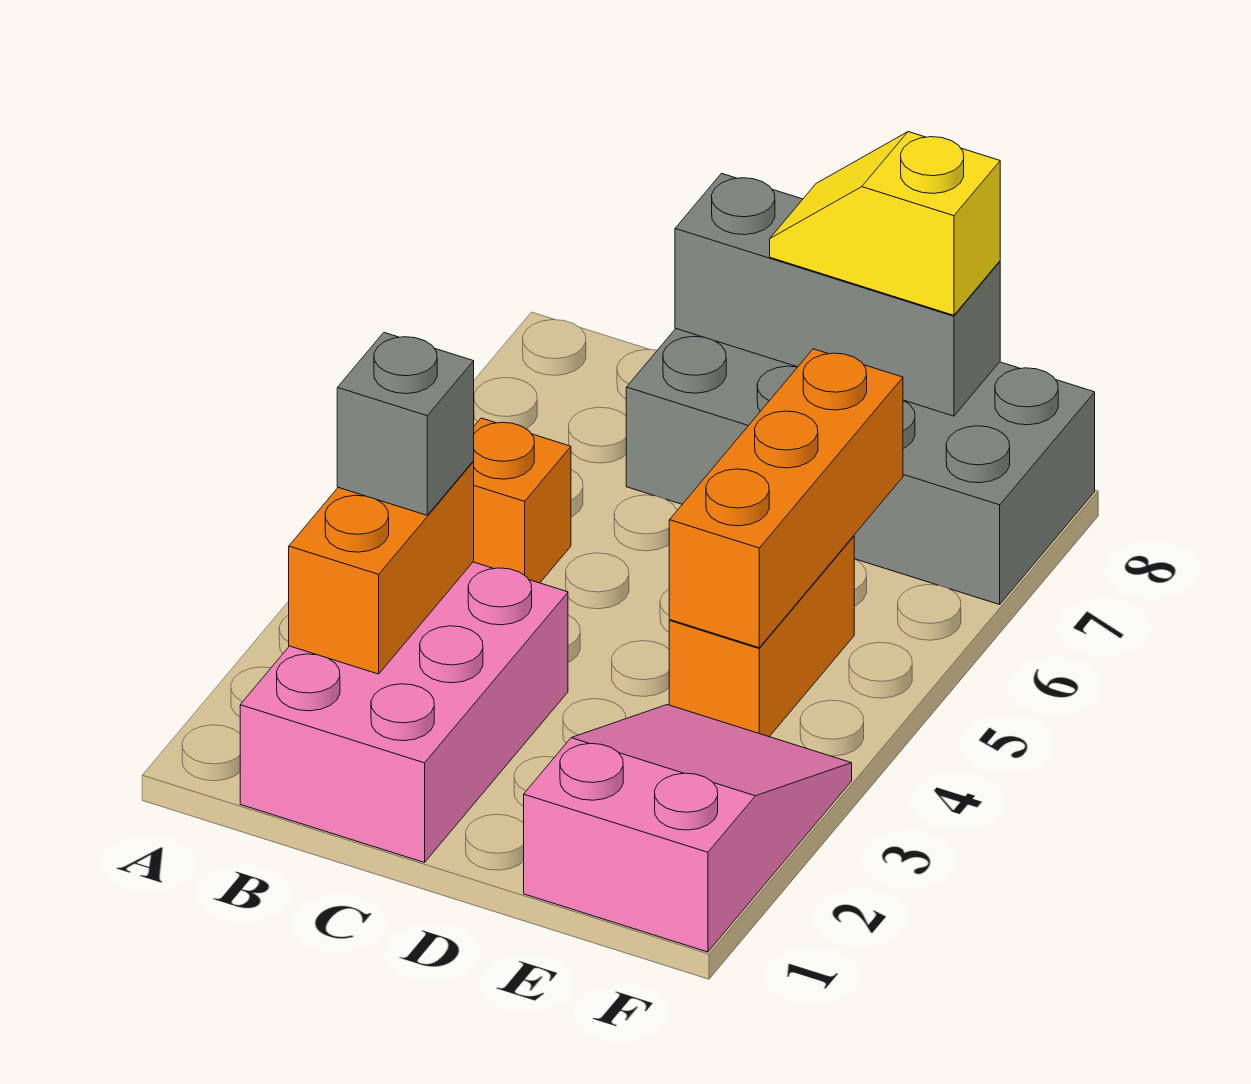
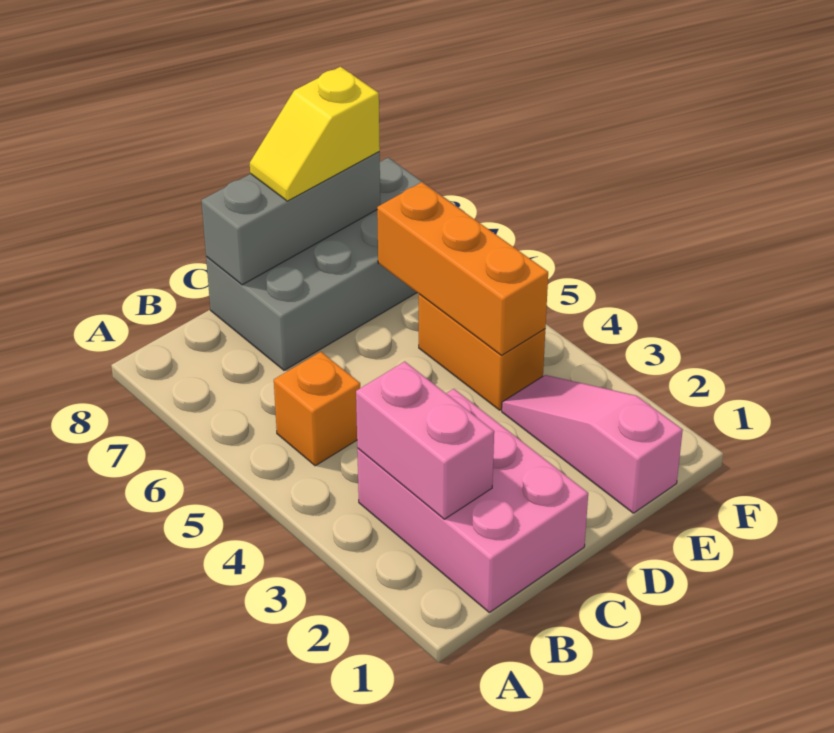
orange brick B2:B3 level 2 -> pink brick B2:B3 level 2
grey brick B3 level 3 -> none
pink slope E1:F3 level 1 top 1 -> pink slope E1:E3 level 1 top 1

